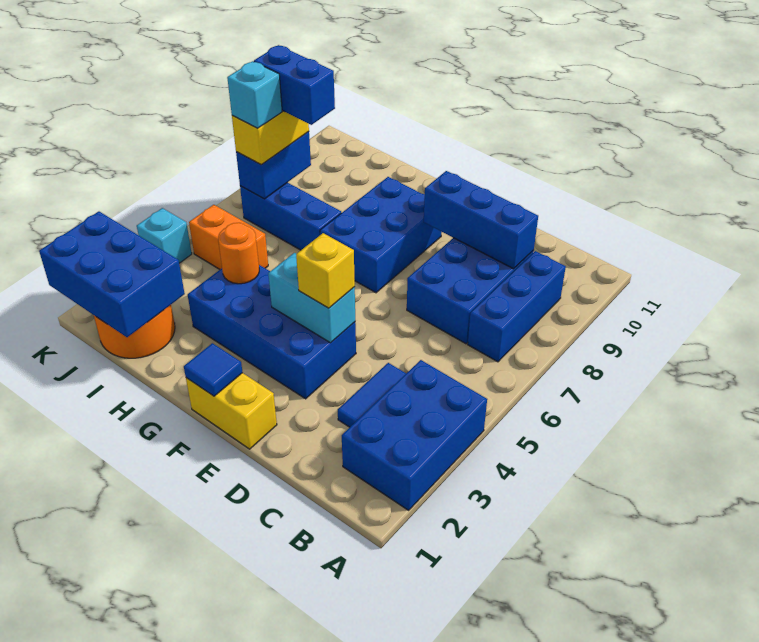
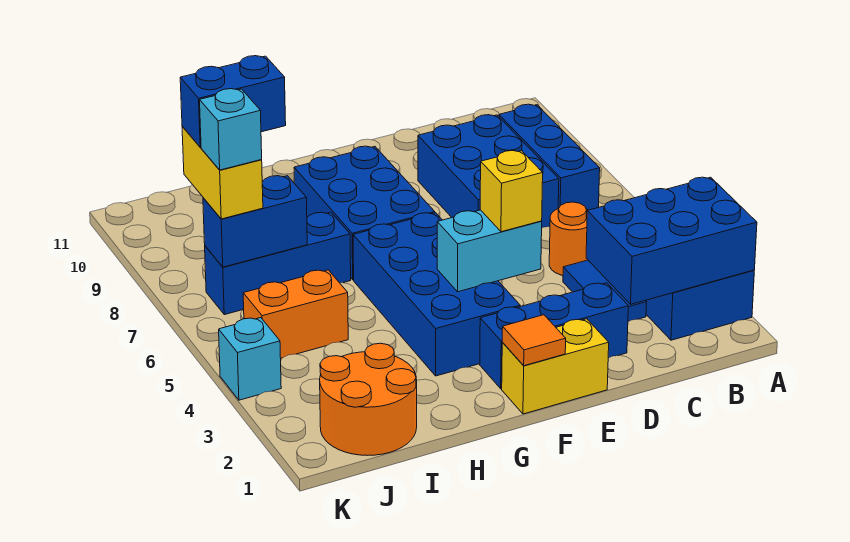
blue brick C9:E9 level 2 -> blue brick D2:F2 level 1
blue brick E3:H4 level 1 -> blue brick F3:G6 level 1
blue tile F1 level 2 -> orange tile F1 level 2
orange round brick H4 level 2 -> orange round brick C5 level 1
blue brick I1:K2 level 2 -> blue brick A2:C3 level 2
blue brick J7:J8 level 2 -> blue brick I7:J7 level 2

